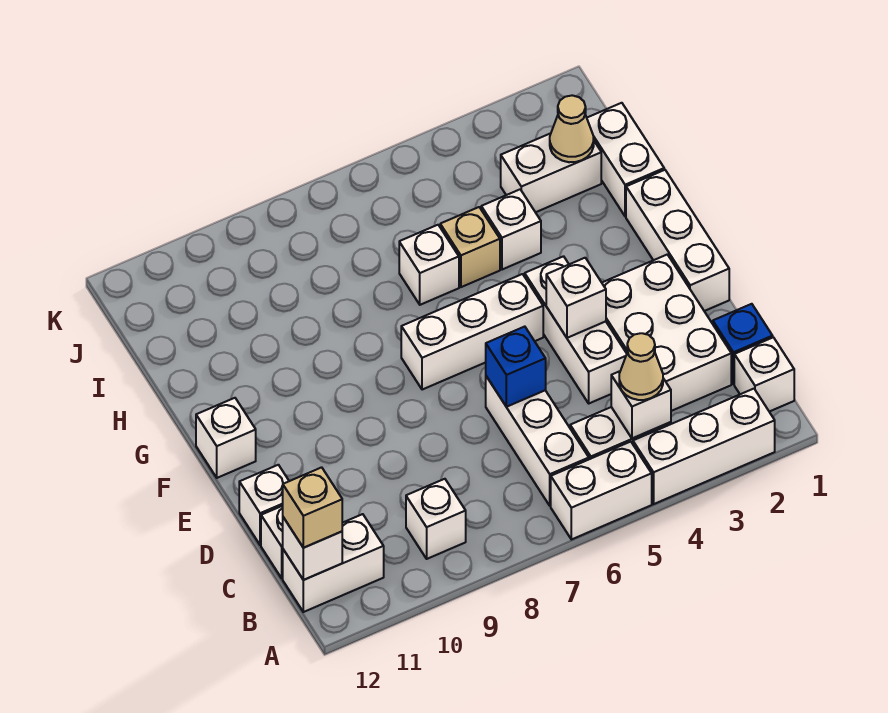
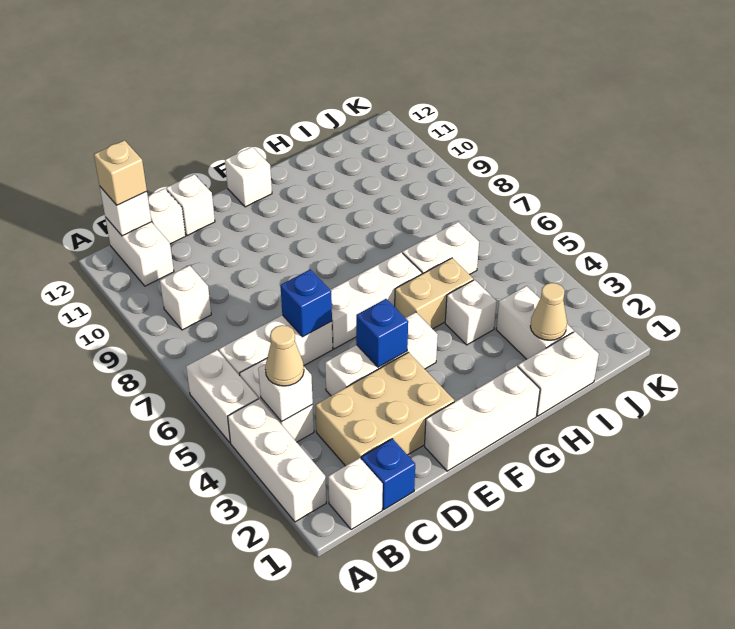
white brick C2:E3 level 1 -> tan brick C2:E3 level 1
white brick E4 level 2 -> blue brick E4 level 2
white brick F5:F7 level 1 -> white brick E6:G6 level 1
tan brick H5 level 1 -> tan brick G5:H5 level 1
white brick H6 level 1 -> white brick H6:I6 level 1

